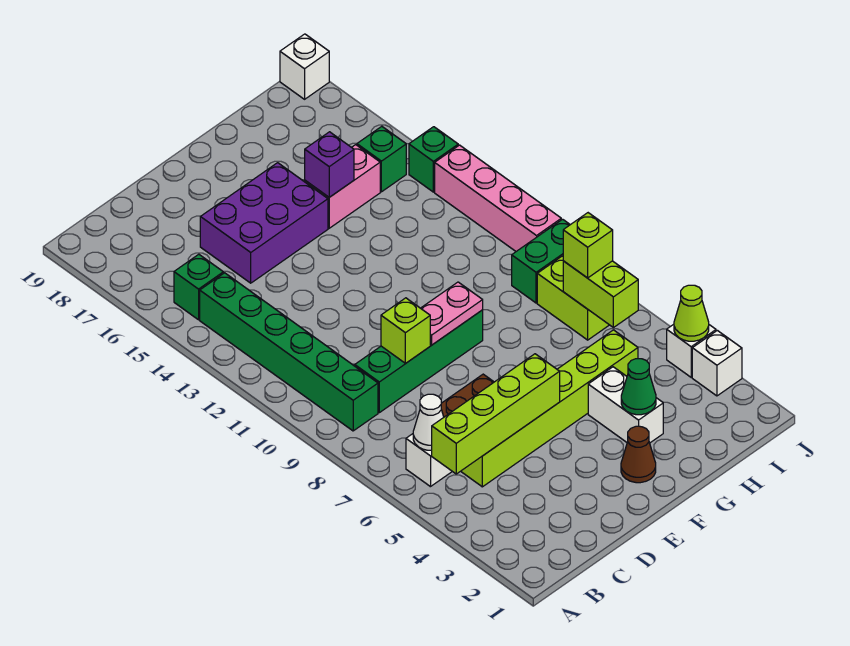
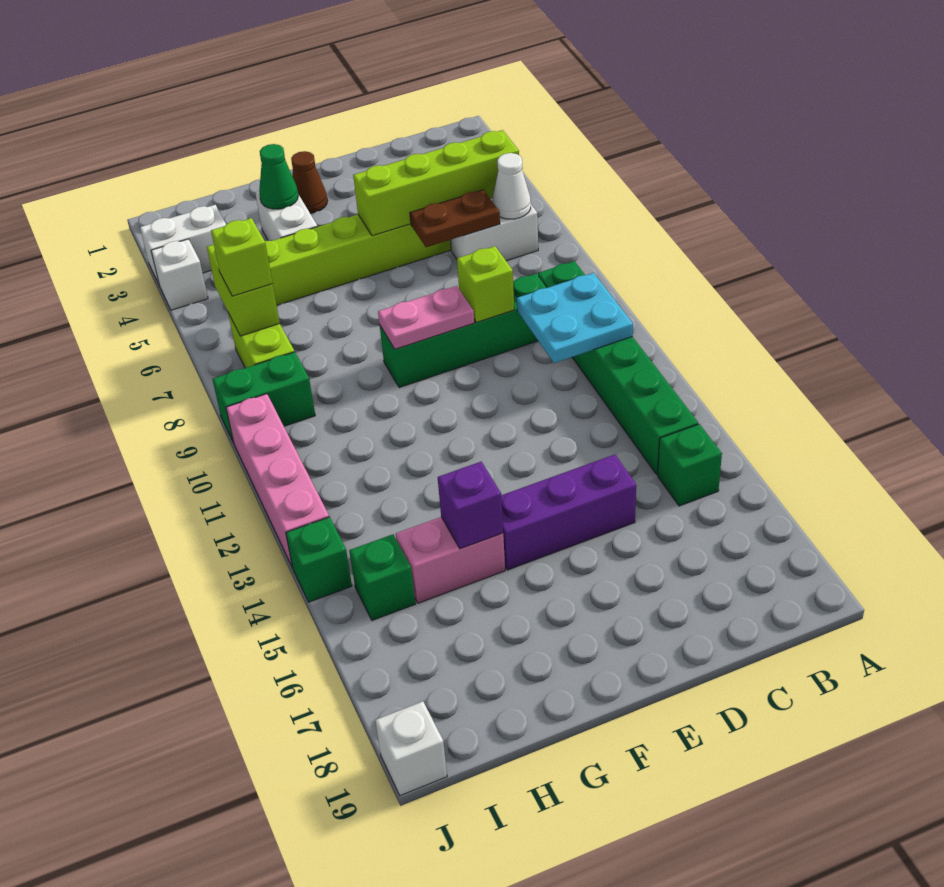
none -> cyan plate B10:C11 level 2
purple brick D15:F16 level 1 -> purple brick D15:F15 level 1
white brick J3 level 1 -> white brick I3:J3 level 1
lime cone J4 level 2 -> none

